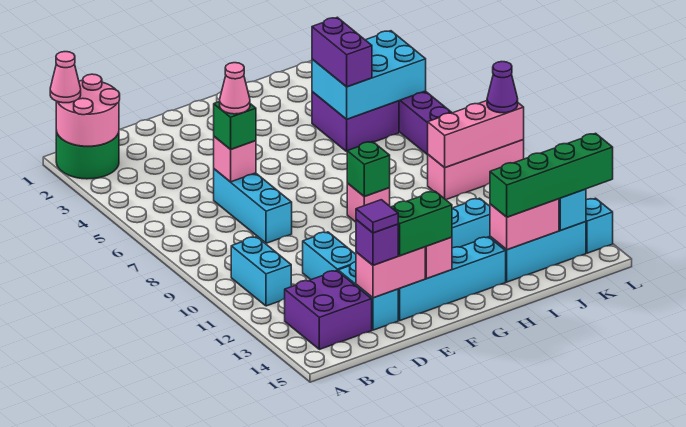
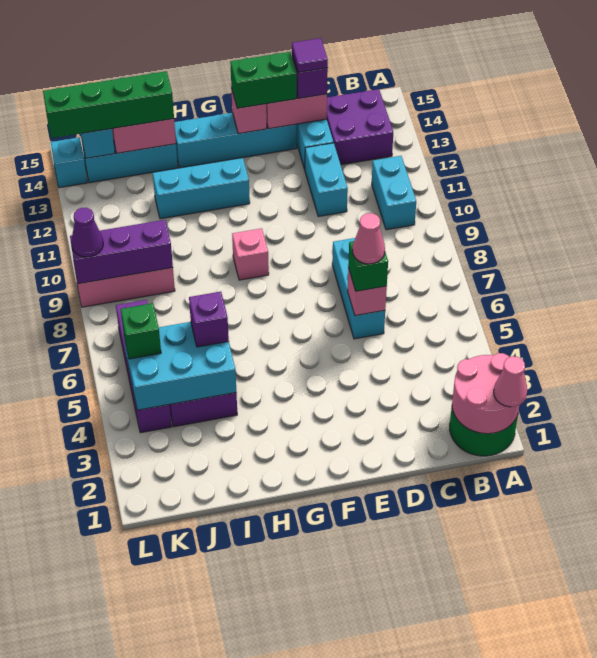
green brick G9 level 2 -> green brick K5 level 3
purple brick I4:I5 level 3 -> purple brick I5 level 3
pink brick J9:L9 level 2 -> purple brick J9:L9 level 2

